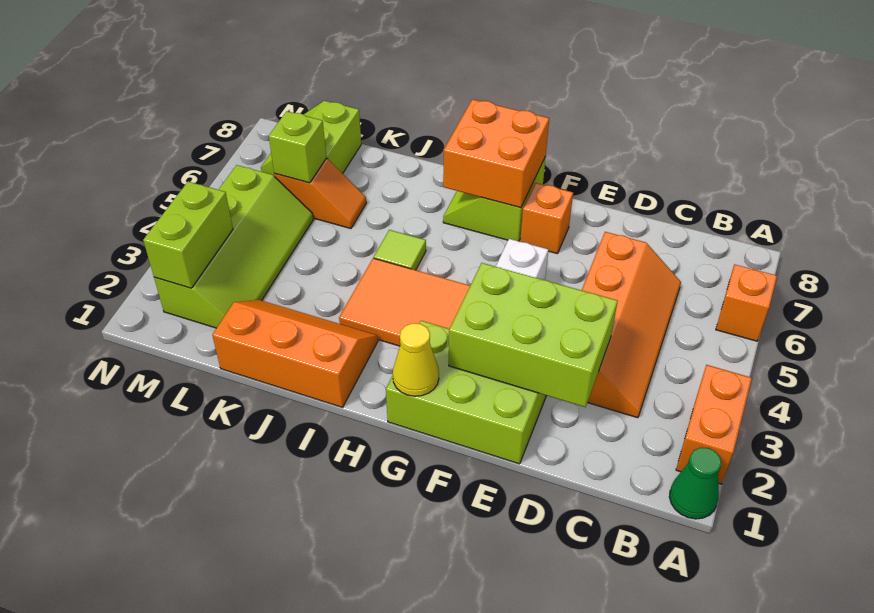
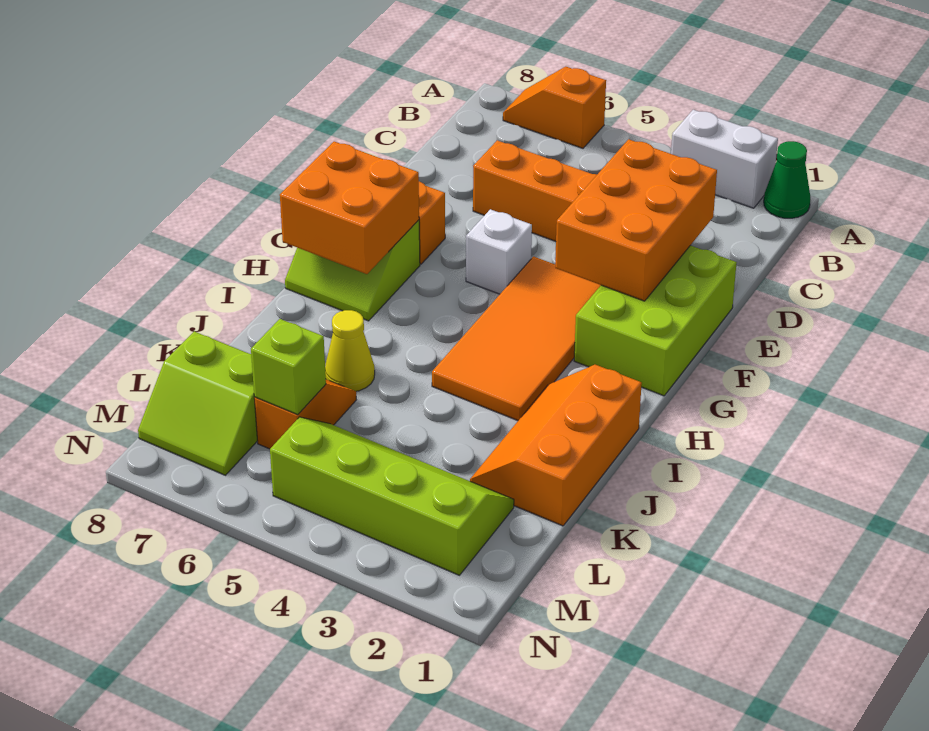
orange brick A2:A3 level 1 -> white brick A2:A3 level 1
lime brick D2:F3 level 2 -> orange brick D2:F3 level 2
yellow cone G1 level 2 -> yellow cone J6 level 1
lime tile I5 level 1 -> none
lime brick M2:M3 level 2 -> none

